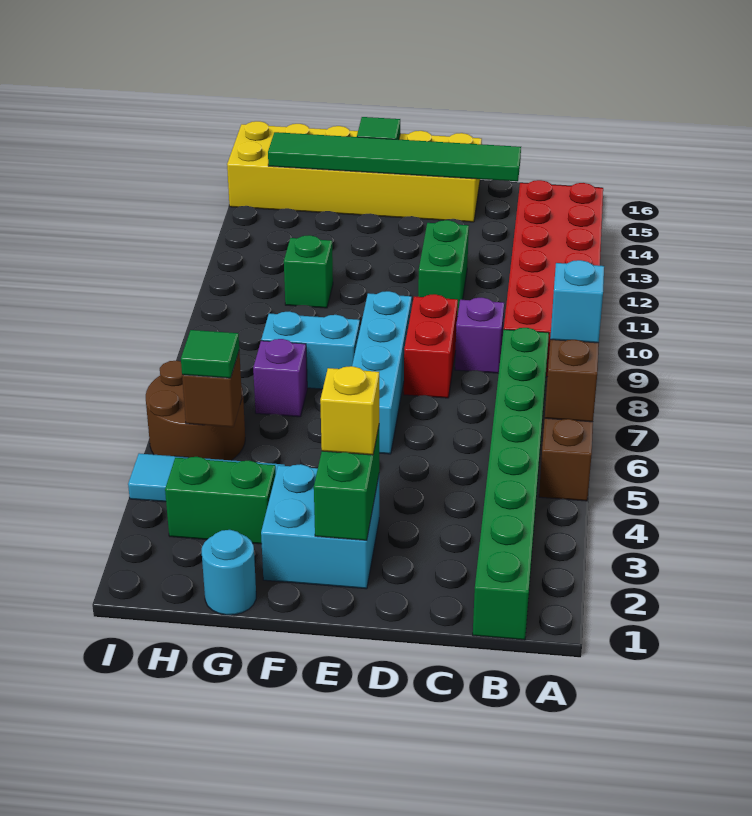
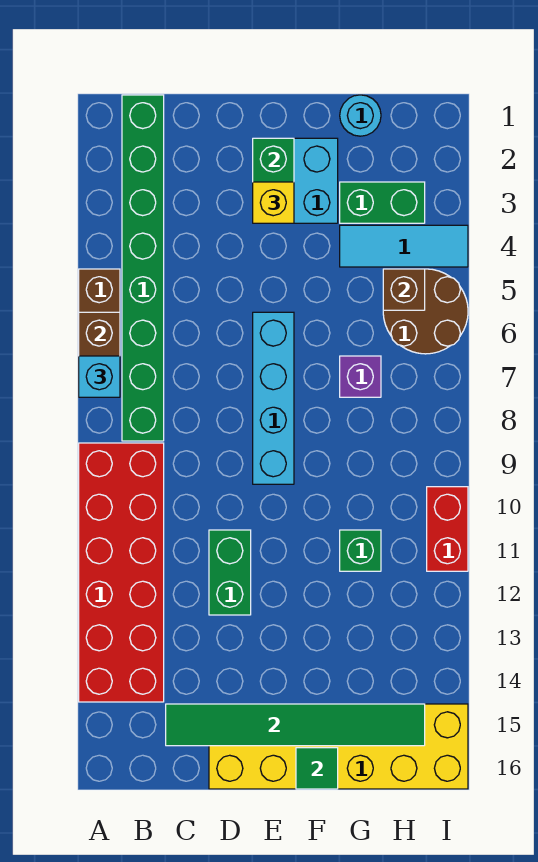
purple brick C9 level 1 -> none
red brick D8:D9 level 1 -> red brick I10:I11 level 1
cyan brick F8:G8 level 1 -> none
green tile H5 level 3 -> none

